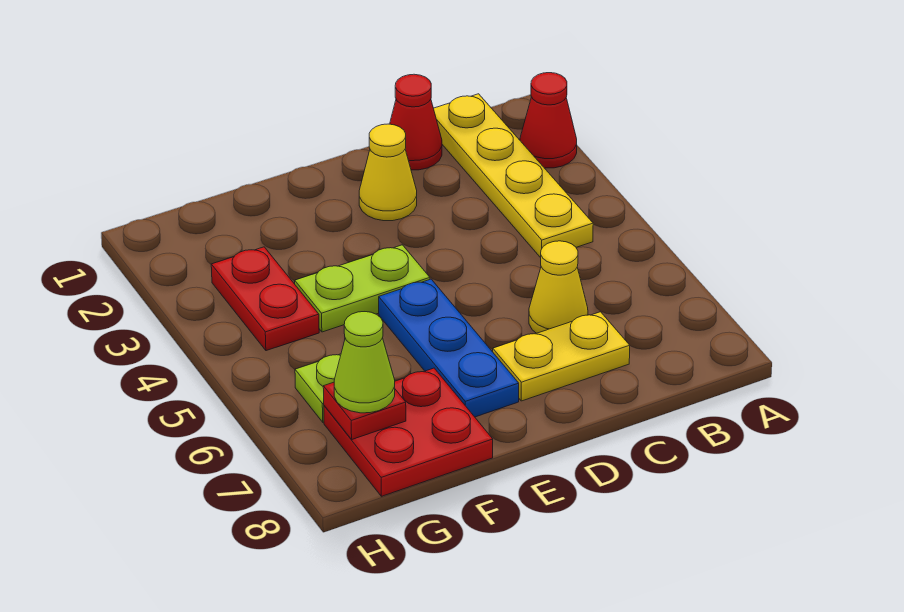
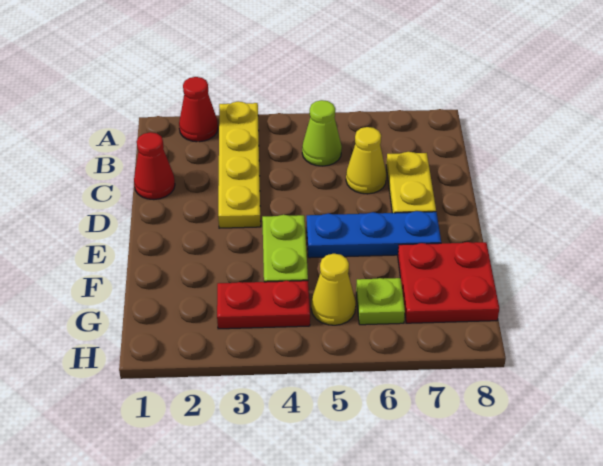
yellow plate B1:B4 level 1 -> yellow plate A3:D3 level 1
yellow cone D2 level 1 -> yellow cone G5 level 1
red plate G7 level 2 -> none
lime cone G7 level 3 -> lime cone B5 level 1

